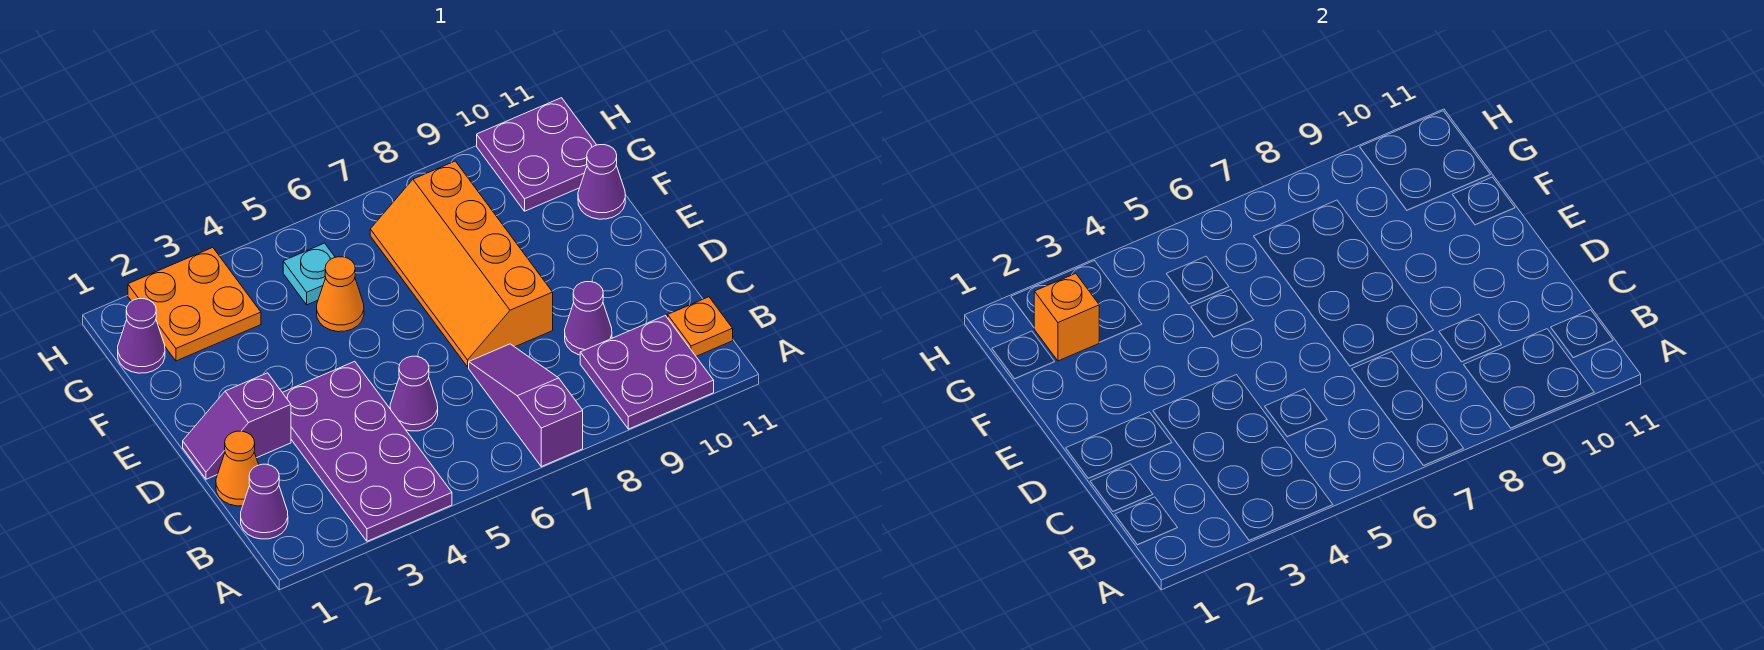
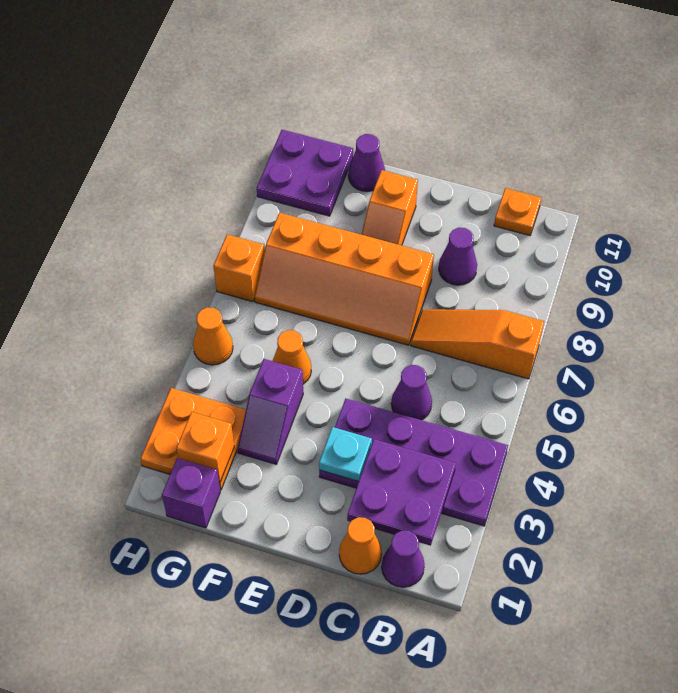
purple slope A7:C7 level 1 top A -> orange slope A7:C7 level 1 top A
purple plate A9:B10 level 1 -> purple plate B2:C3 level 2
purple slope D1:D2 level 1 top 2 -> purple slope F3:F4 level 1 top 4
none -> orange slope E9:E10 level 1 top 10
purple cone G1 level 1 -> purple brick G1 level 1
cyan plate G5 level 1 -> cyan plate D3 level 2
none -> orange cone H5 level 1
none -> orange brick H7 level 1

